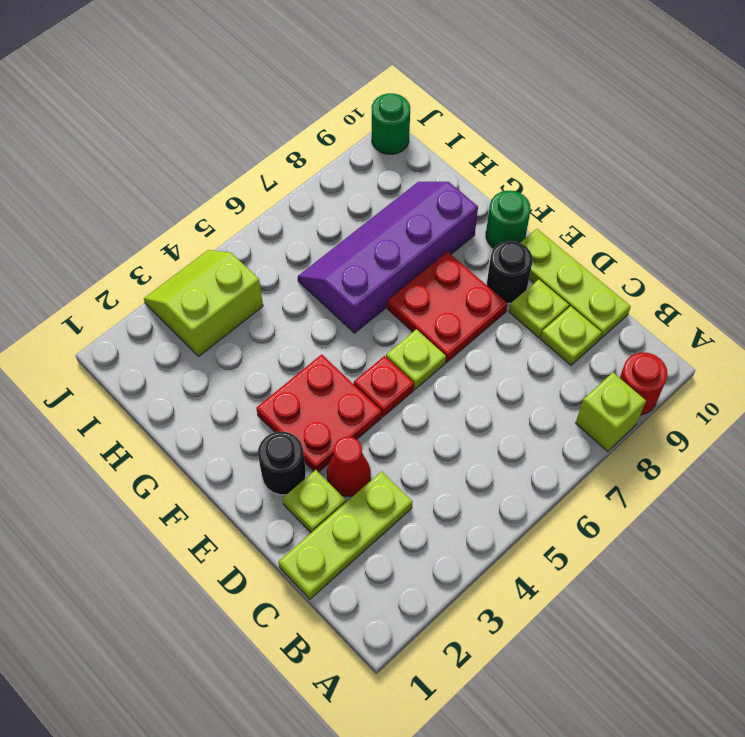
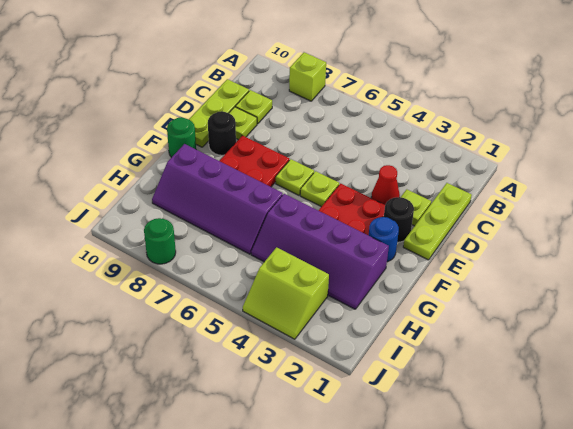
red round brick A9 level 1 -> none
lime plate C1:C3 level 1 -> lime plate C1:E1 level 1
red plate E5 level 1 -> lime plate E5 level 1
none -> blue round brick F2 level 1
none -> purple slope G2:H5 level 1 top G
green round brick J10 level 1 -> green round brick J8 level 1

